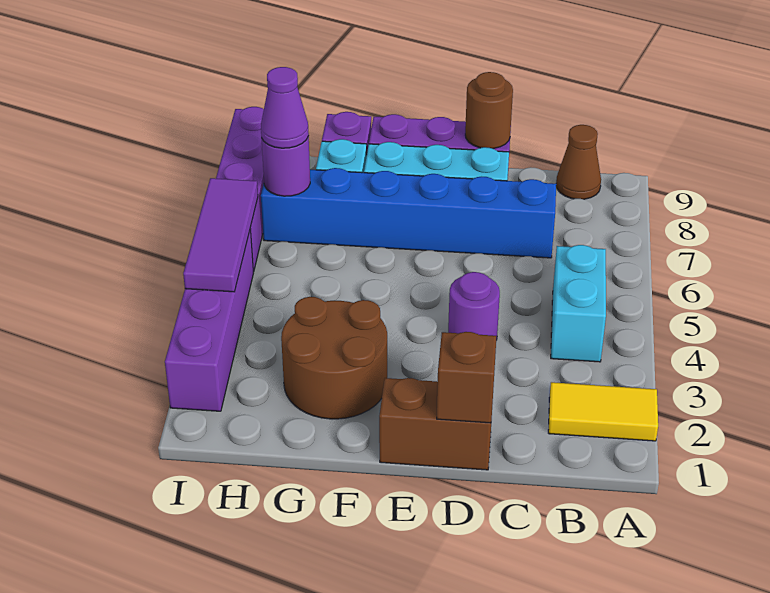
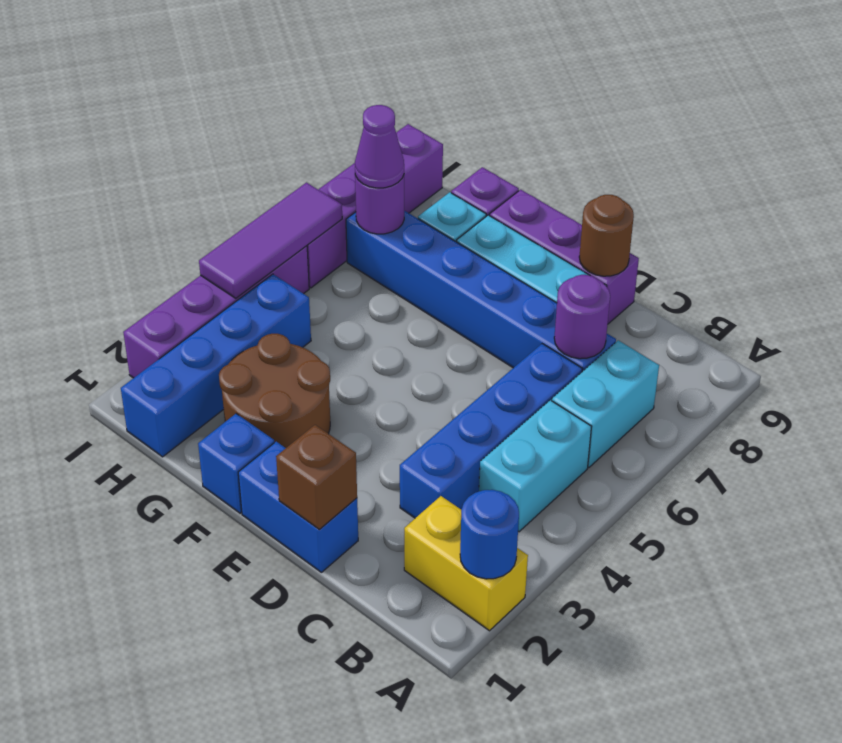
yellow tile A2:B2 level 1 -> yellow brick A2:B2 level 1
none -> blue round brick A2 level 2
none -> cyan brick B6:B7 level 1
brown cone B9 level 1 -> none
none -> blue brick C3:C6 level 1
brown brick D1:E1 level 1 -> blue brick D1:E1 level 1
purple round brick D4 level 1 -> purple round brick C7 level 2
none -> blue brick F1 level 1
none -> blue brick H1:H4 level 1

